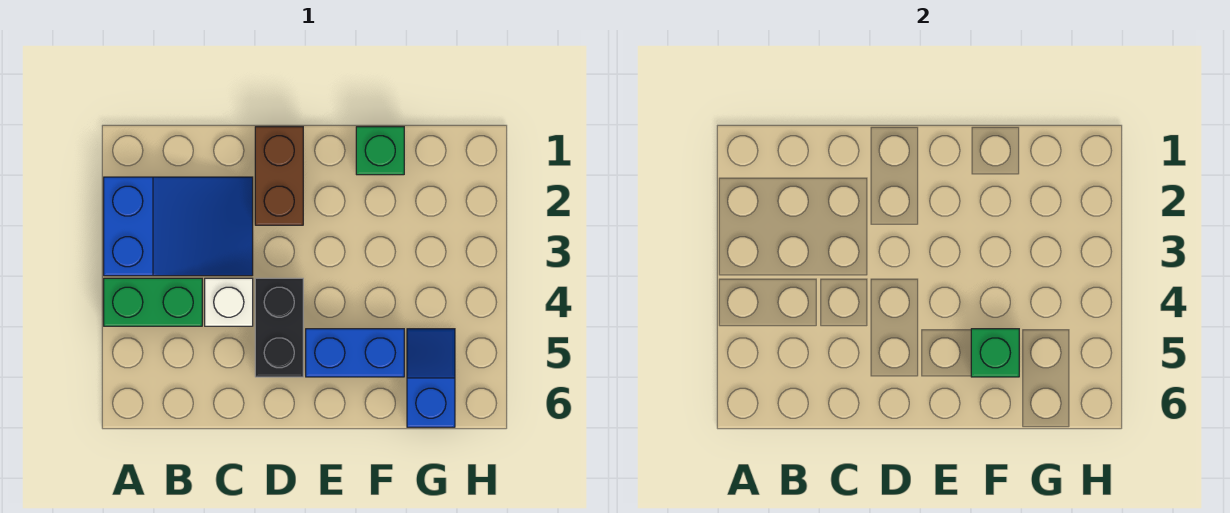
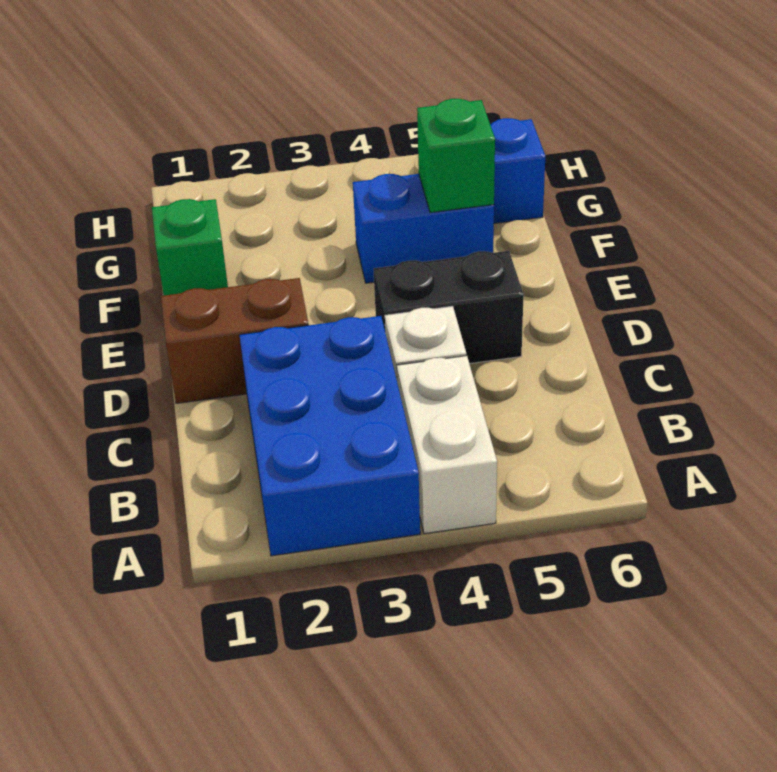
blue slope A2:C3 level 1 top A -> blue brick A2:C3 level 1
green brick A4:B4 level 1 -> white brick A4:B4 level 1
blue brick E5:F5 level 1 -> blue brick F4:F5 level 1

